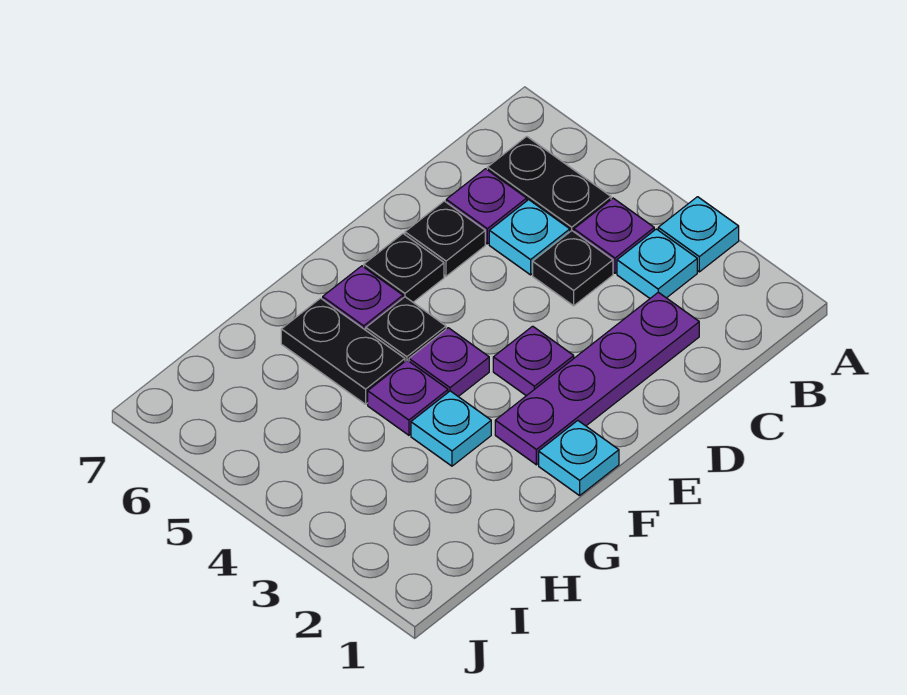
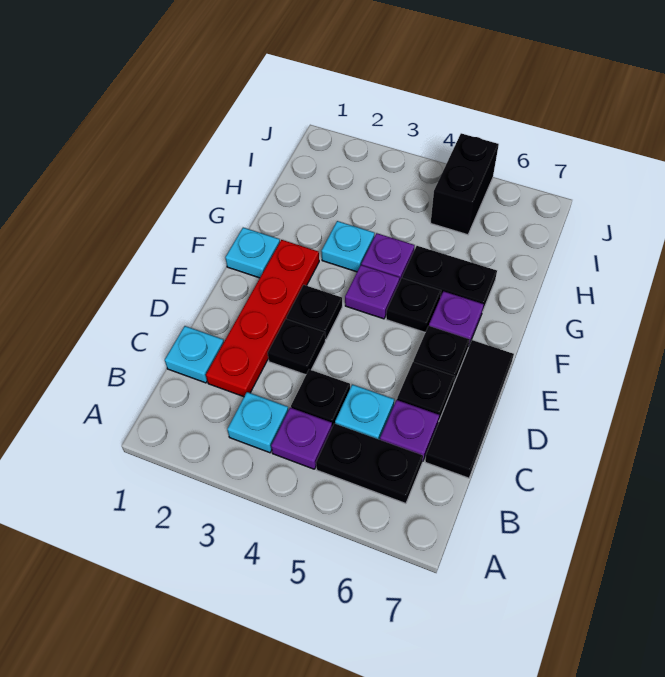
cyan plate A3 level 1 -> cyan plate C1 level 1
purple plate C2:F2 level 1 -> red plate C2:F2 level 1
none -> black tile C7:E7 level 1
none -> black plate D3 level 1
purple plate E3 level 1 -> black plate E3 level 1
none -> black brick I5:J5 level 1

